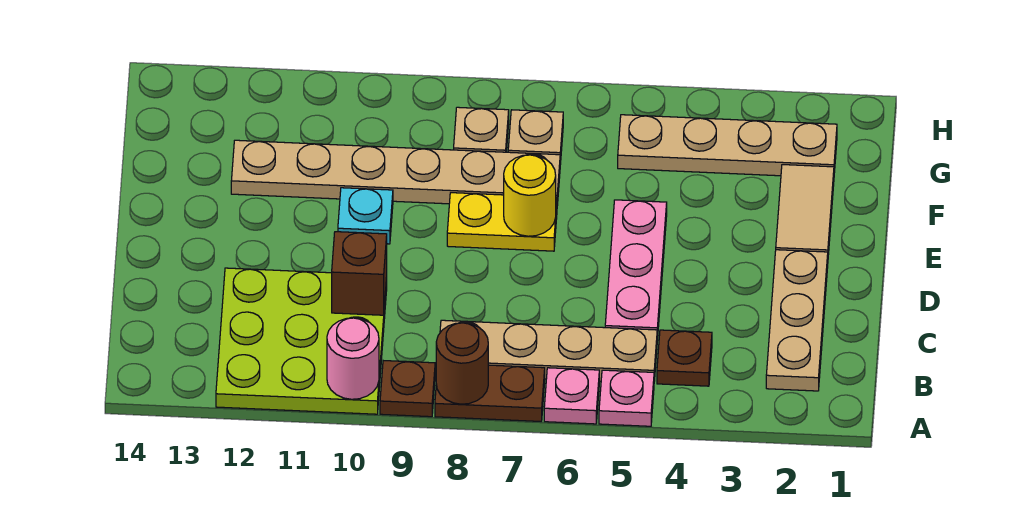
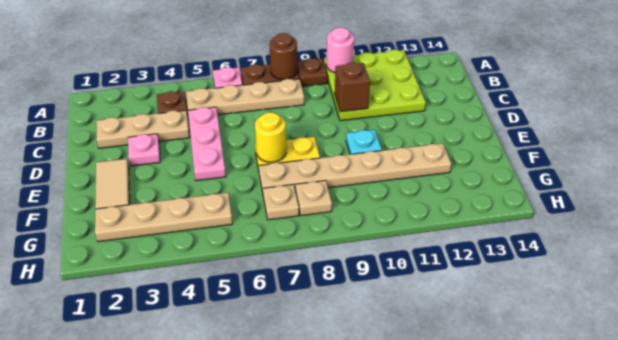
pink plate A5 level 1 -> pink plate D3 level 1
tan plate B2:D2 level 1 -> tan plate C2:C4 level 1

